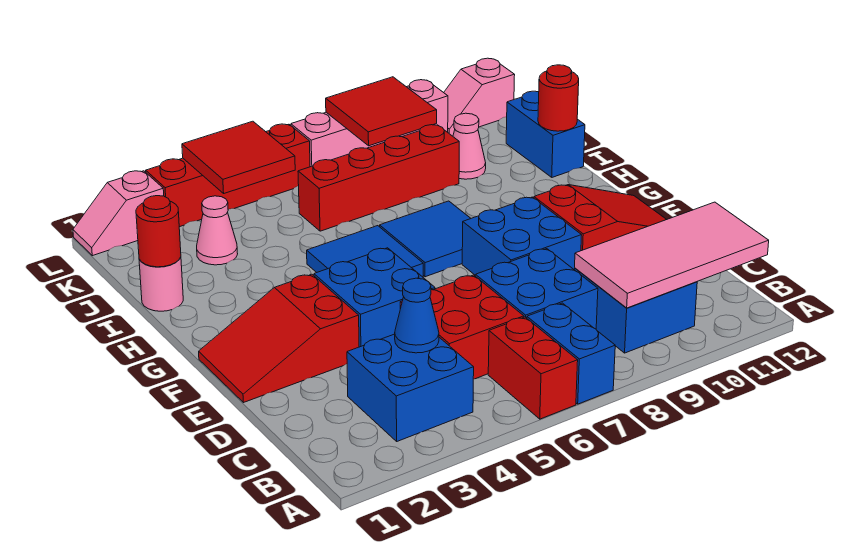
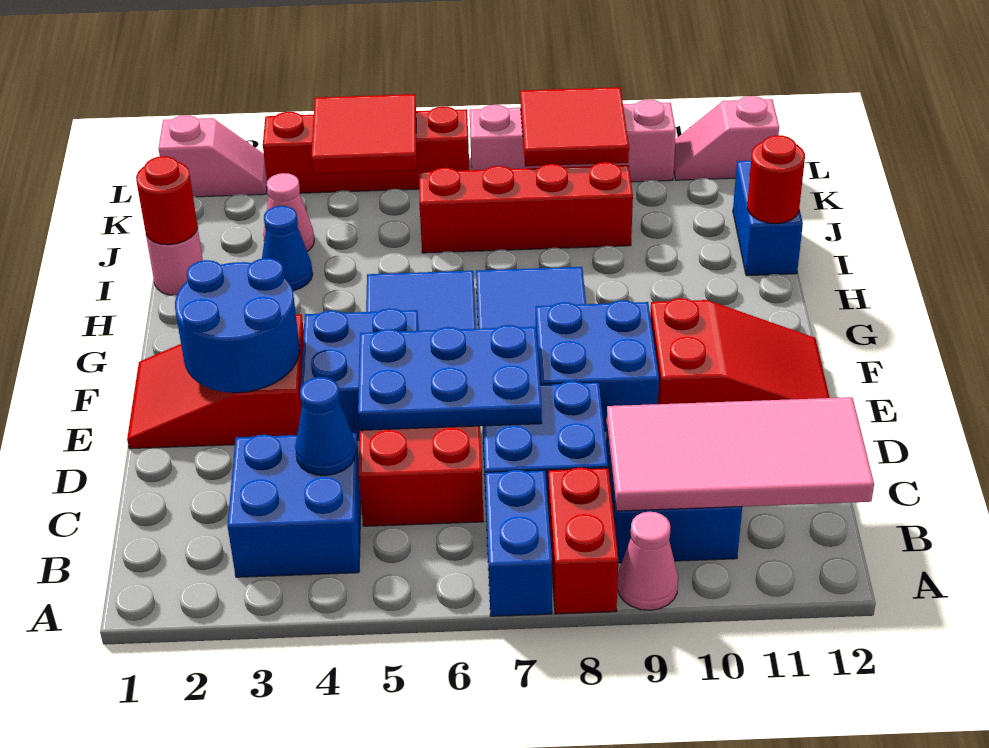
red brick A6:B6 level 1 -> red brick A8:B8 level 1
none -> blue plate D5:E7 level 2
none -> blue round brick E2:F3 level 2
none -> blue cone I3 level 1
pink cone J10 level 1 -> pink cone A9 level 1
pink slope L1:L2 level 1 top 2 -> pink slope L1:L2 level 1 top 1

